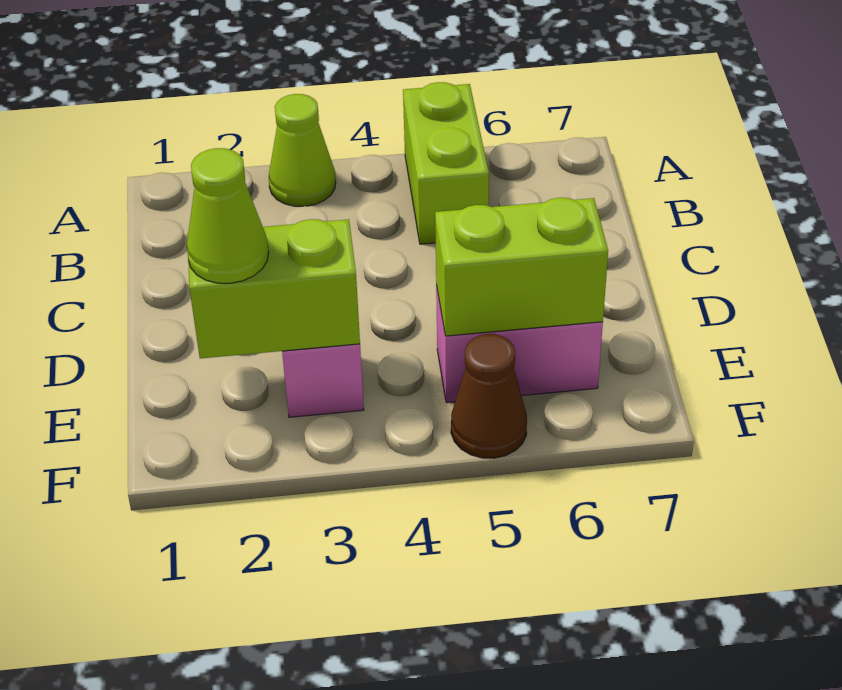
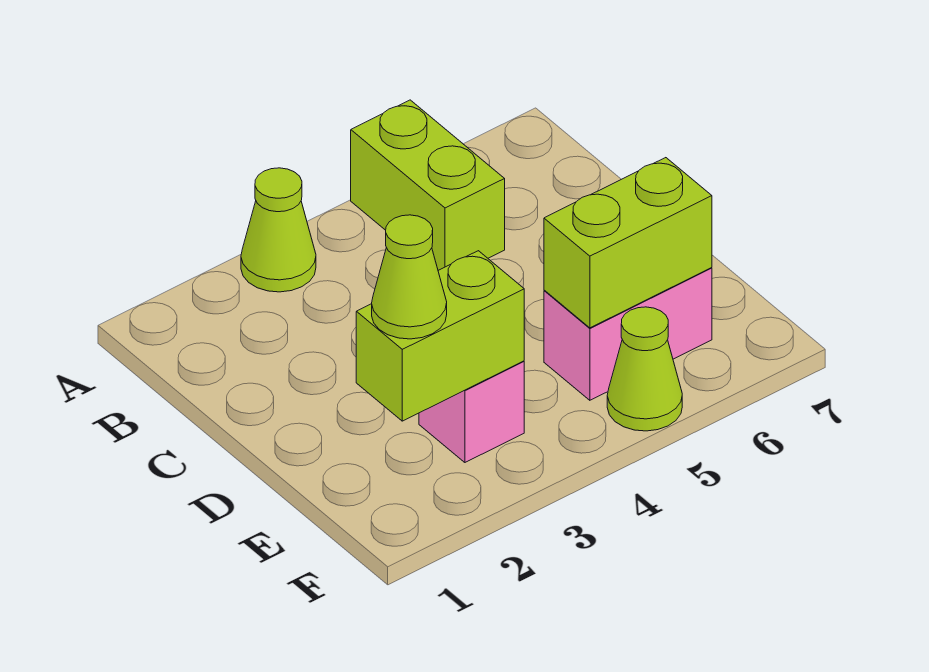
brown cone F5 level 1 -> lime cone F5 level 1

